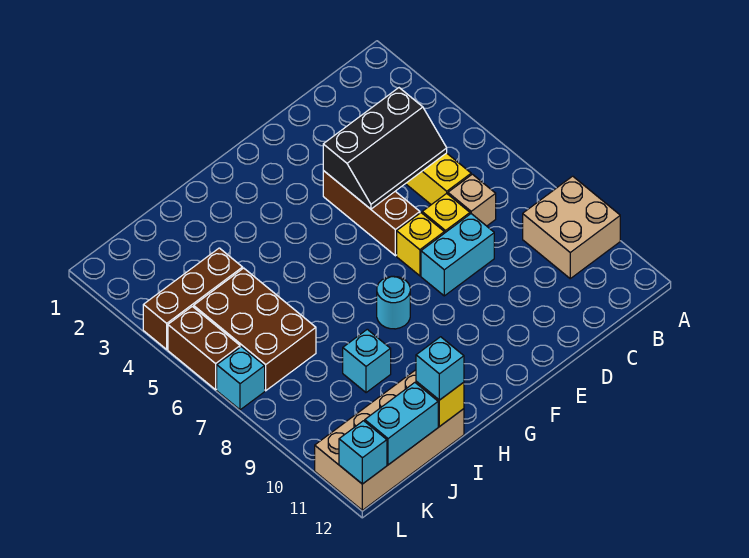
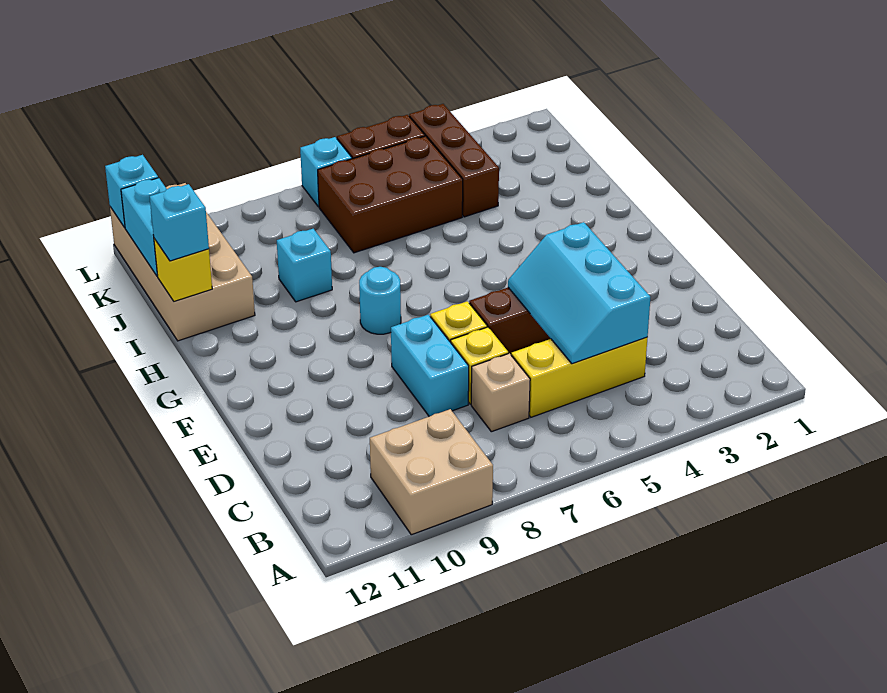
black slope C4:E5 level 2 top 4 -> cyan slope C4:E5 level 2 top 4

